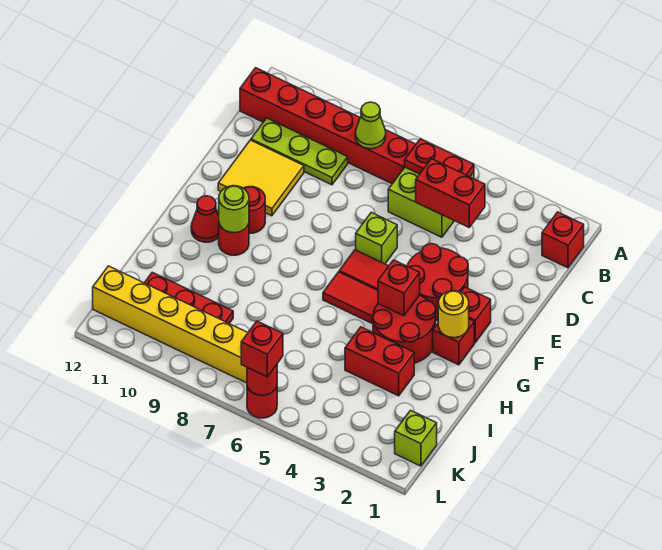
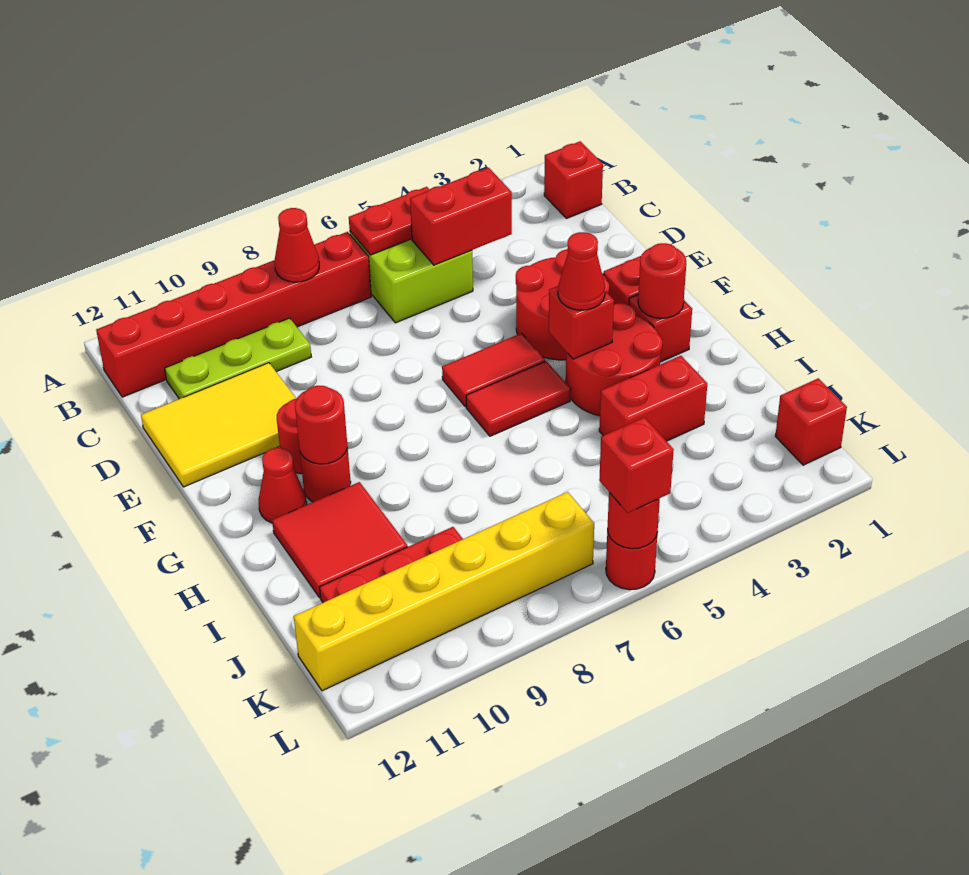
lime cone B8 level 2 -> red cone B8 level 2
yellow tile D10:E11 level 1 -> yellow tile D10:E12 level 1
lime brick E6 level 1 -> none
yellow round brick G2 level 2 -> red round brick G2 level 2
none -> red cone G4 level 3
lime round brick G10 level 2 -> red round brick G10 level 2
none -> red tile H10:I11 level 1
lime brick K1 level 1 -> red brick K1 level 1

